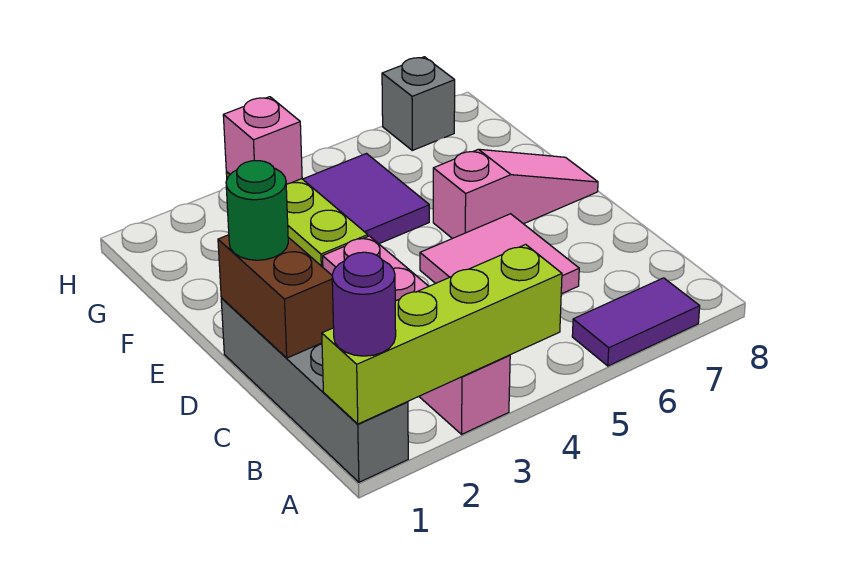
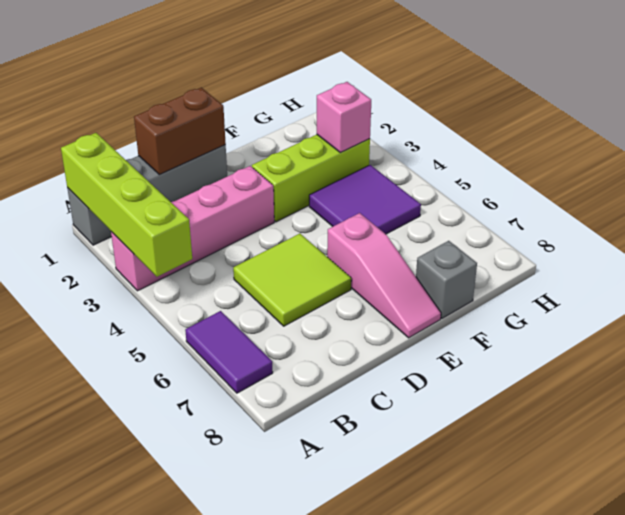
purple round brick A1 level 3 -> none
pink tile C5:D6 level 1 -> lime tile C5:D6 level 1
green round brick D1 level 3 -> none
grey brick H7 level 1 -> grey brick F8 level 1

